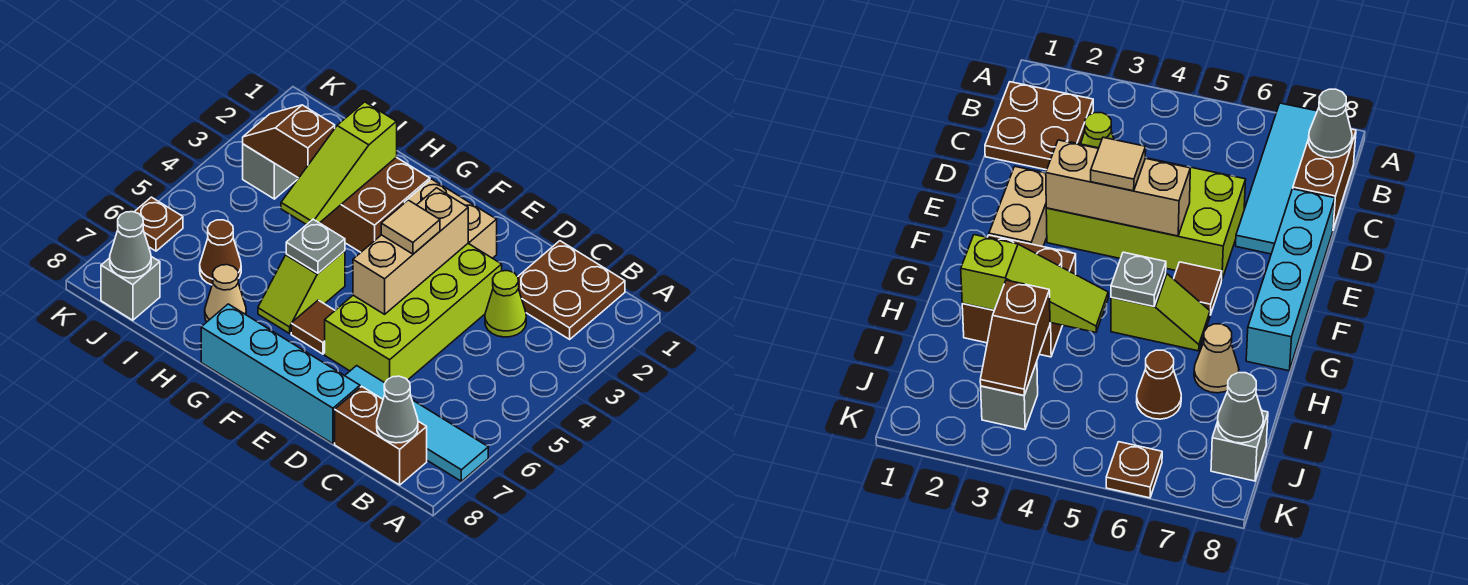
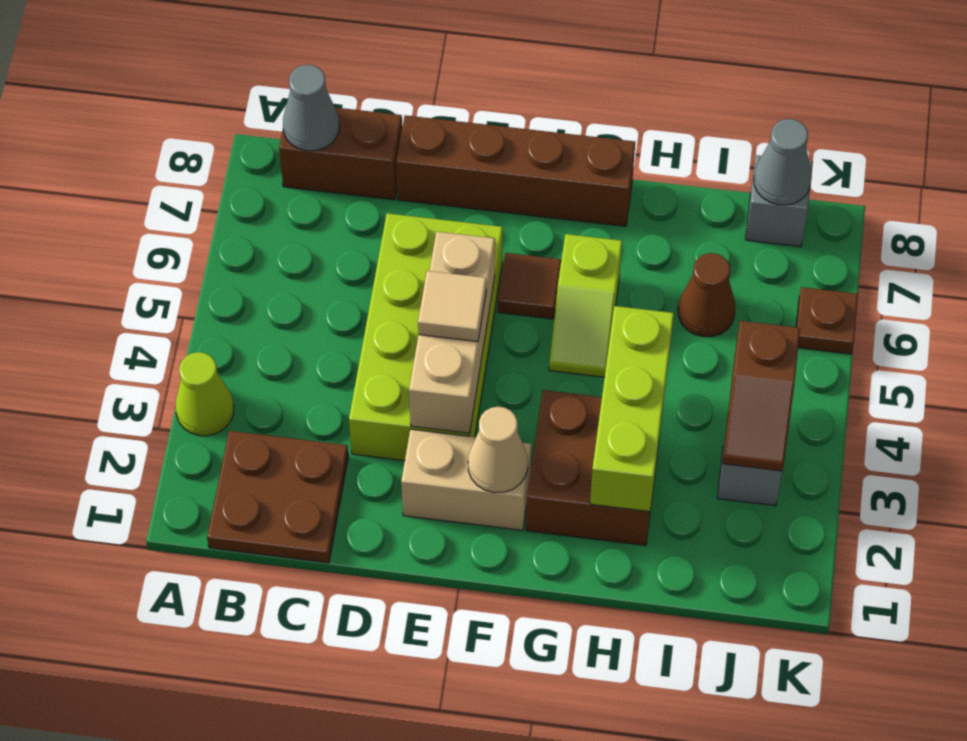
cyan tile A7:D7 level 1 -> none
lime cone C3 level 1 -> lime cone A3 level 1
cyan brick D8:G8 level 1 -> brown brick D8:G8 level 1
lime slope G5:G6 level 1 top 5 -> lime slope G5:G6 level 1 top 6
grey plate G5 level 2 -> none
lime slope H2:H4 level 2 top 2 -> lime brick H2:H4 level 2
tan cone H7 level 1 -> tan cone F2 level 2
brown slope I3:J3 level 2 top I -> brown slope J3:J4 level 2 top 4

